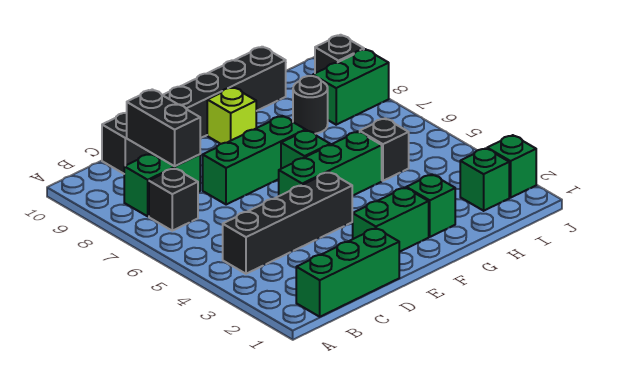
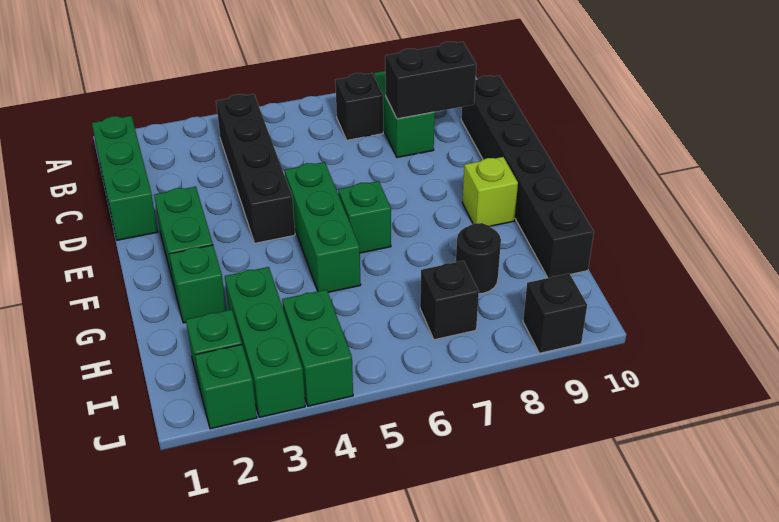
green brick D7:F7 level 1 -> green brick H3:J3 level 1
black brick H5 level 1 -> black brick I7 level 1
green brick I8:J8 level 1 -> green brick I4:J4 level 1

